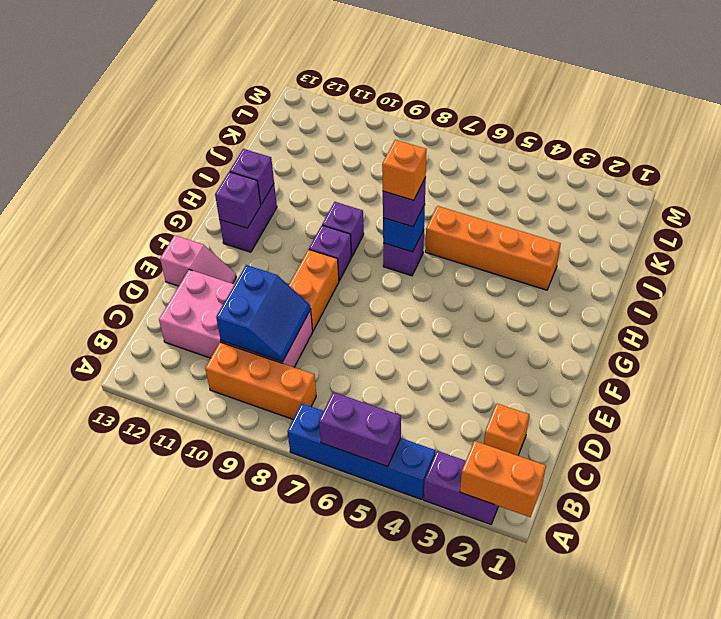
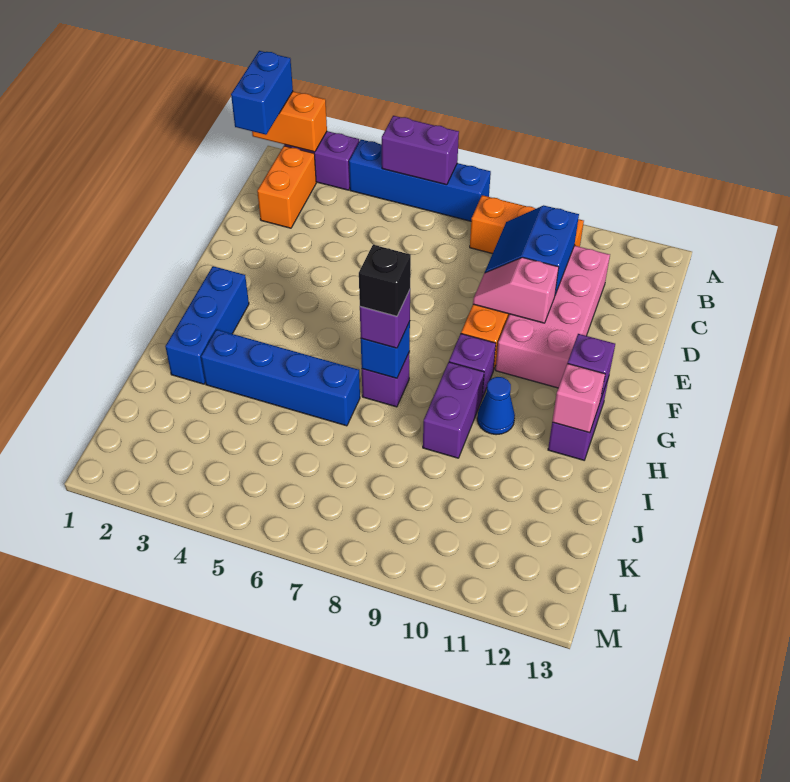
none -> blue brick A1:B1 level 3
orange brick C2 level 1 -> orange brick B2:C2 level 1
pink brick C9:D12 level 1 -> pink brick C10:F11 level 1
pink slope E12:E13 level 1 top 13 -> pink slope E9:E10 level 2 top 10
none -> blue brick G2:I2 level 1
orange brick H7 level 4 -> black brick H7 level 4
purple brick H9 level 1 -> purple brick H9:I9 level 1
none -> blue cone H10 level 1
purple brick H12 level 2 -> pink brick H12 level 2
orange brick I3:I6 level 1 -> blue brick I3:I6 level 1

